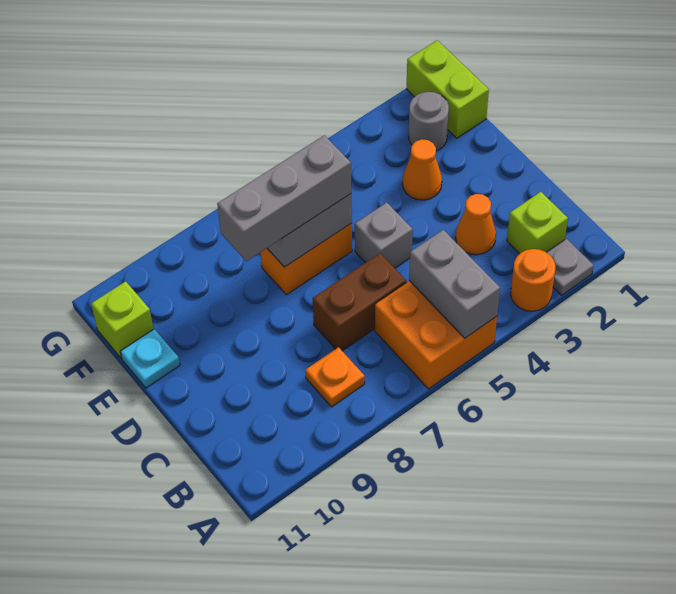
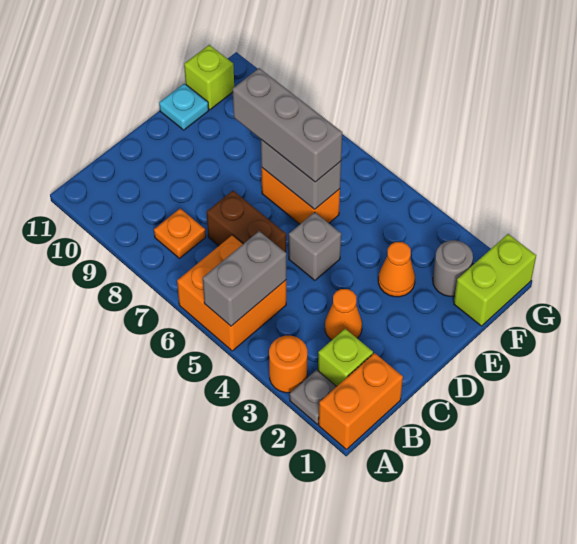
none -> orange brick A1:B1 level 1

